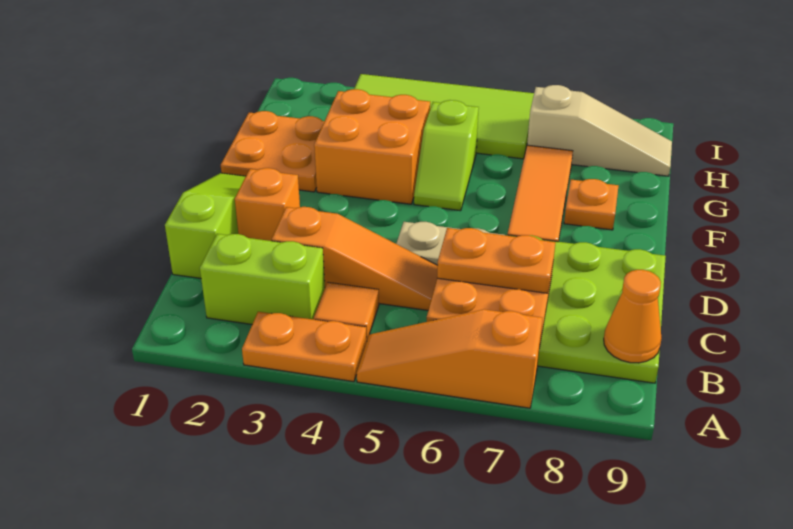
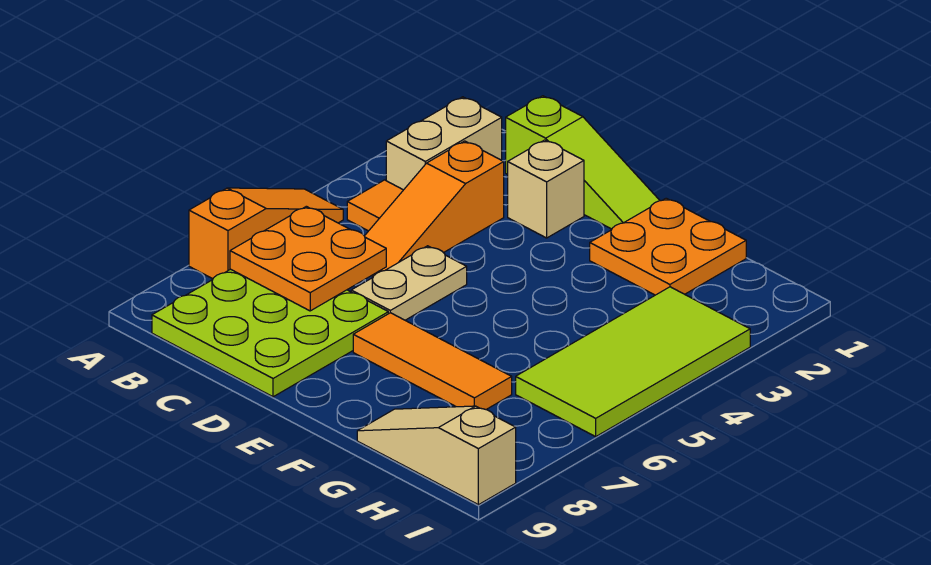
orange plate A3:A4 level 1 -> none
lime brick B2:B3 level 1 -> tan brick B2:B3 level 1
orange cone B9 level 2 -> none
orange plate C6:C7 level 3 -> none
orange brick D2 level 1 -> tan brick D2 level 1
orange brick F3:G4 level 1 -> none
lime slope F5:G5 level 1 top G -> none
orange plate F8 level 1 -> none
tan slope H7:H9 level 1 top 7 -> tan slope G9:I9 level 1 top I

